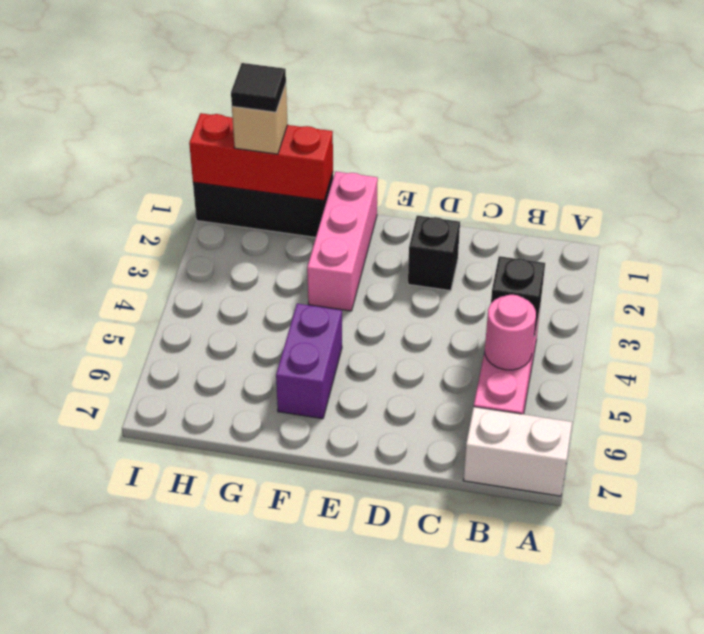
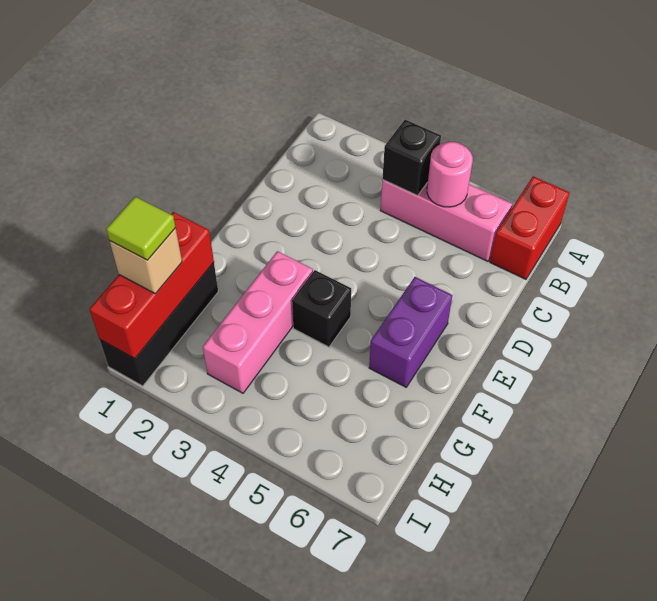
white brick A7:B7 level 1 -> red brick A7:B7 level 1
black brick D2 level 1 -> black brick F4 level 1
pink brick F1:F3 level 1 -> pink brick F3:H3 level 1
purple brick F5:F6 level 1 -> purple brick E6:F6 level 1
black tile H1 level 4 -> lime tile H1 level 4

